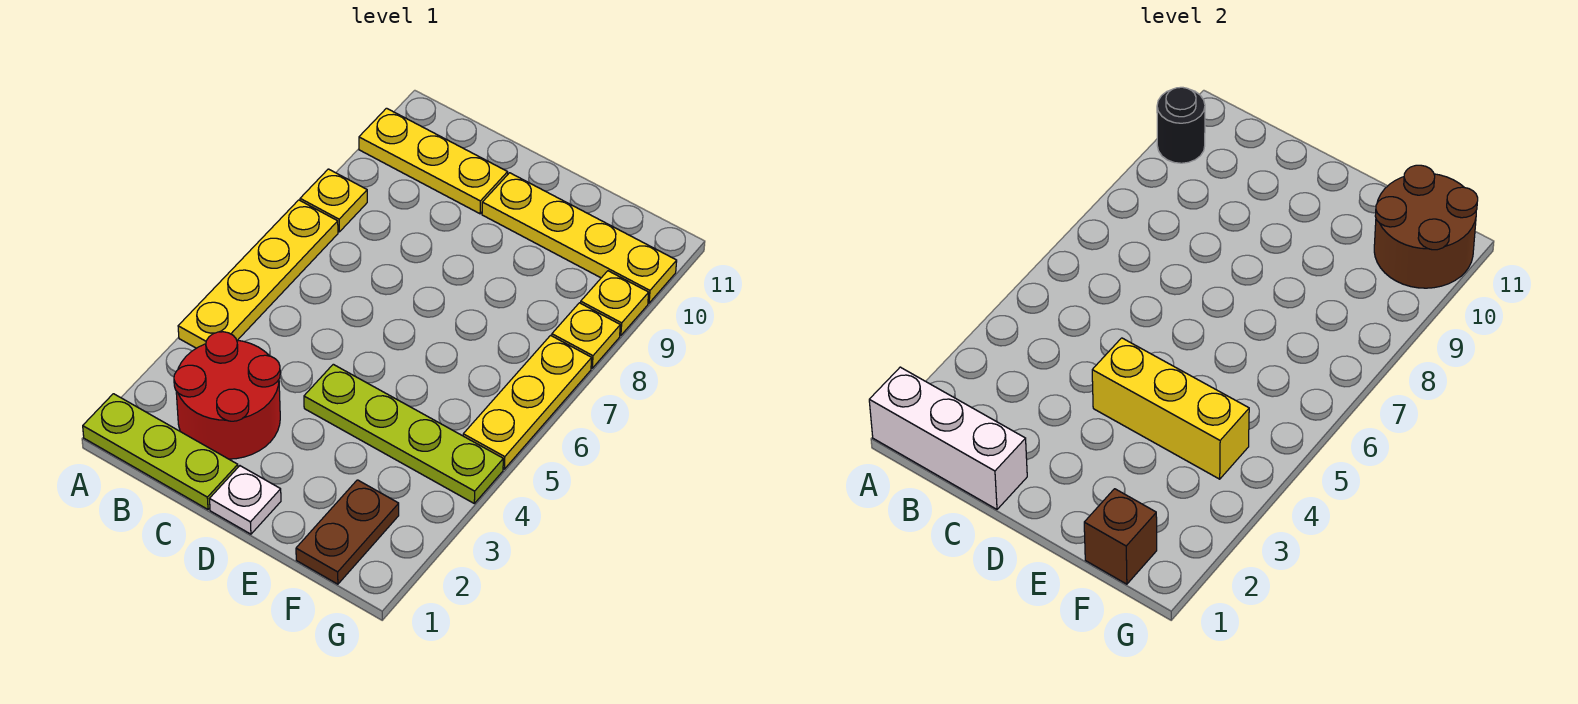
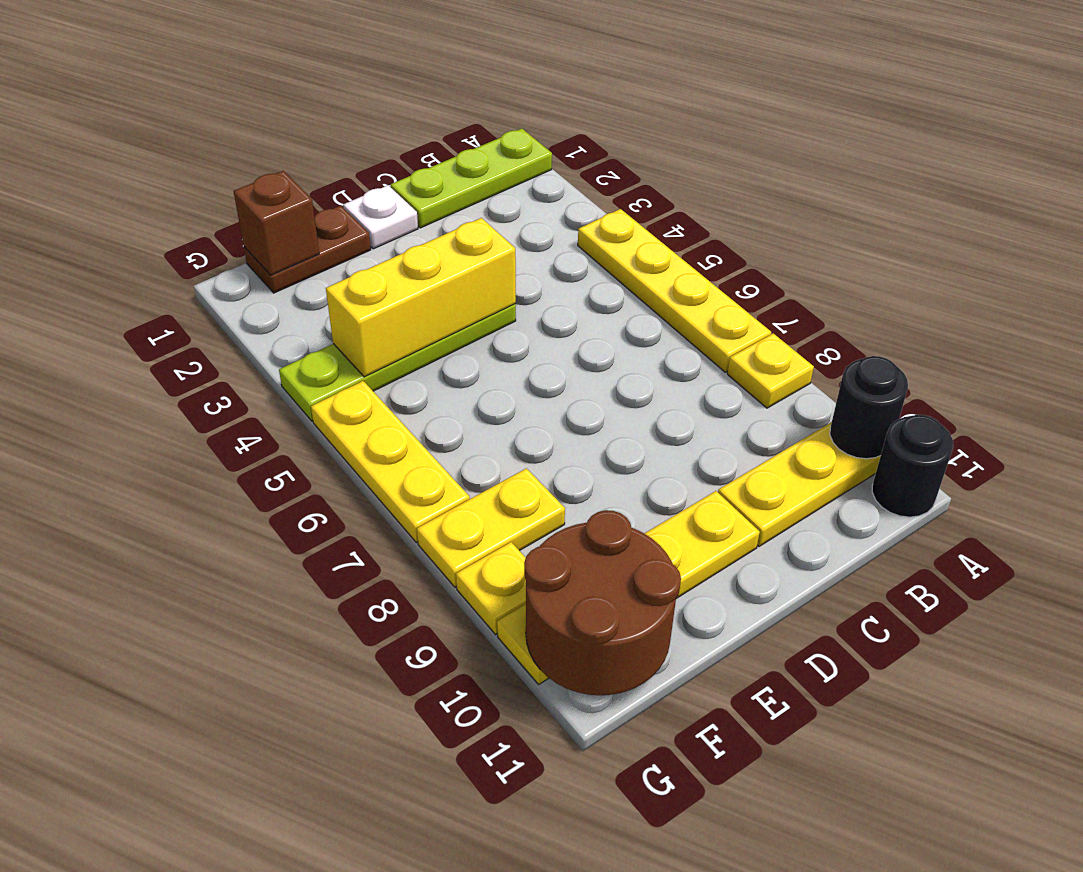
white brick A1:C1 level 2 -> none
none -> black round brick A11 level 1
red round brick B2:C3 level 1 -> none
brown plate F1:F2 level 1 -> brown plate E1:F1 level 1
yellow plate G8 level 1 -> yellow plate F8:G8 level 1

